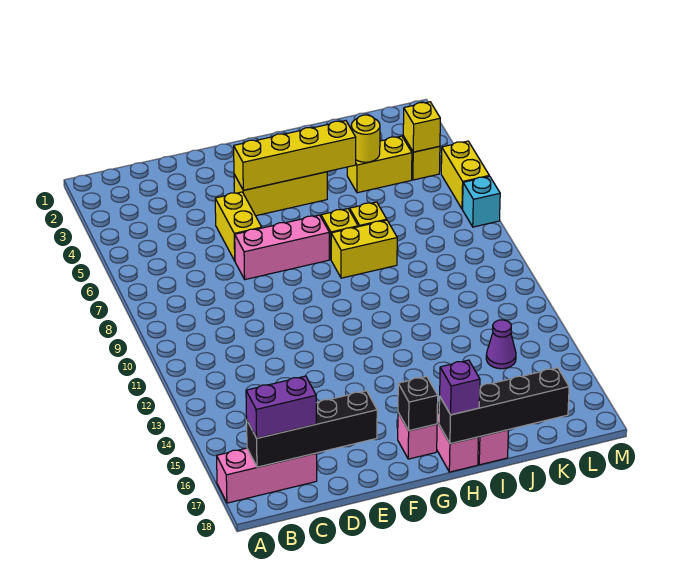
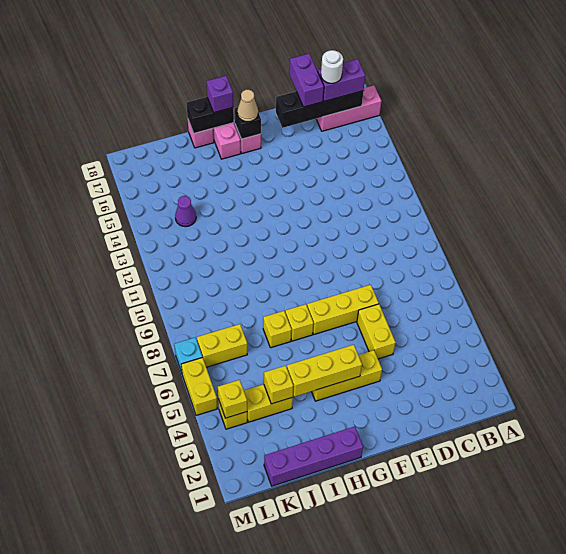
none -> white round brick C17 level 4
none -> purple brick D17:D18 level 3
pink brick E7:G7 level 1 -> yellow brick E7:G7 level 1
yellow brick F4:I4 level 2 -> yellow brick G4:I4 level 2
none -> tan cone G17 level 3
none -> purple brick H1:K1 level 1
yellow brick H8:I8 level 1 -> yellow brick K7:L7 level 1
black brick H18:K18 level 2 -> black brick H18:I18 level 2
yellow round brick J4 level 2 -> yellow brick J4 level 2

